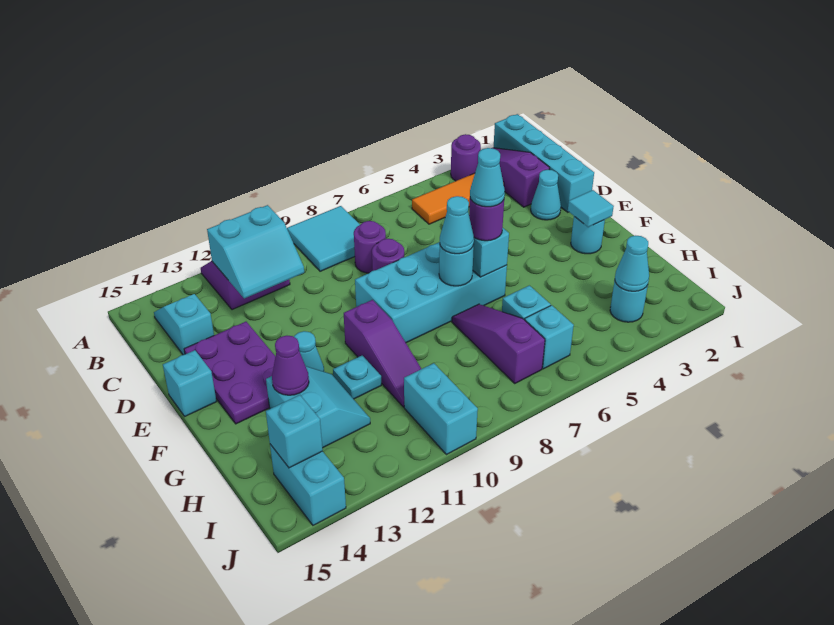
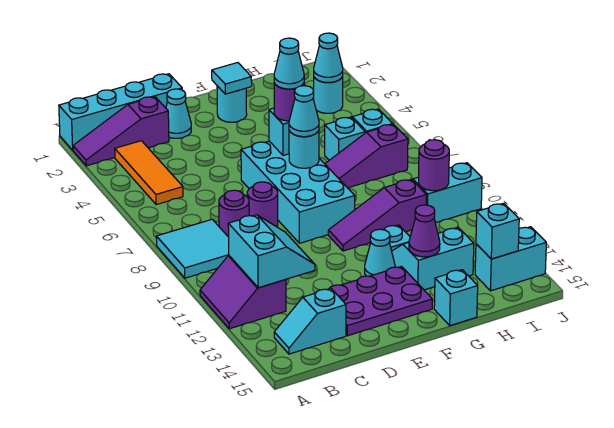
purple round brick A3 level 1 -> purple round brick I10 level 2
cyan brick E15 level 1 -> cyan brick G15 level 1
purple slope F10:H10 level 1 top F -> purple slope F10:H10 level 1 top H

